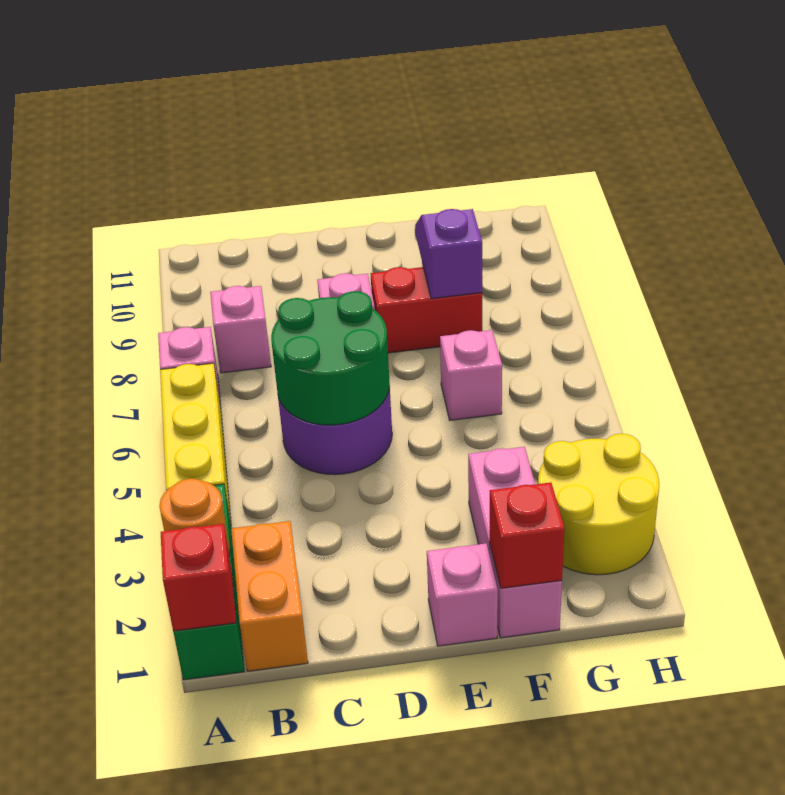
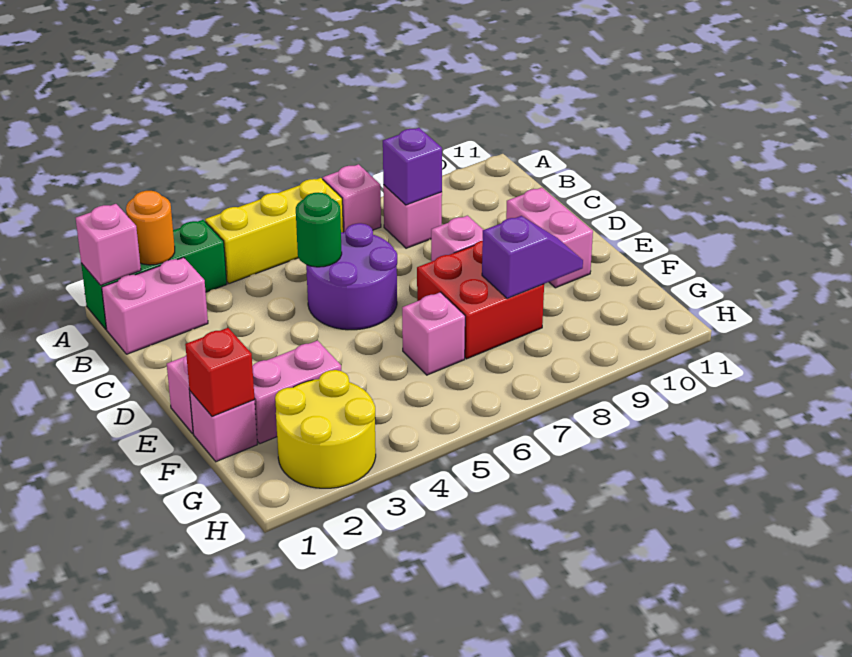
red brick A1 level 2 -> pink brick A1 level 2
orange brick B1:B2 level 1 -> pink brick B1:B2 level 1
none -> purple brick B8 level 2
green round brick C5:D6 level 2 -> green round brick C5 level 2
none -> pink brick D10:E10 level 1
red brick E8:F8 level 1 -> red brick E7:F8 level 1

